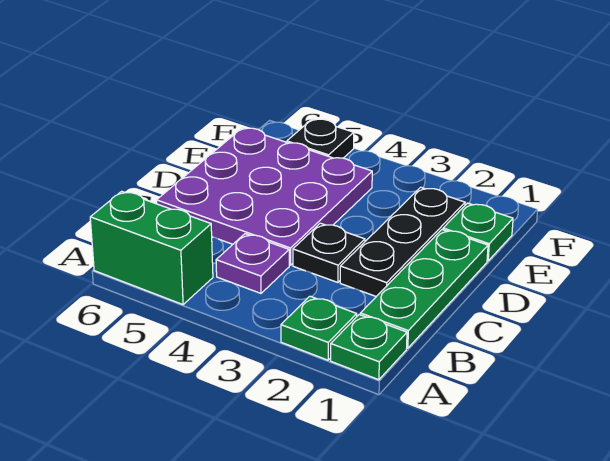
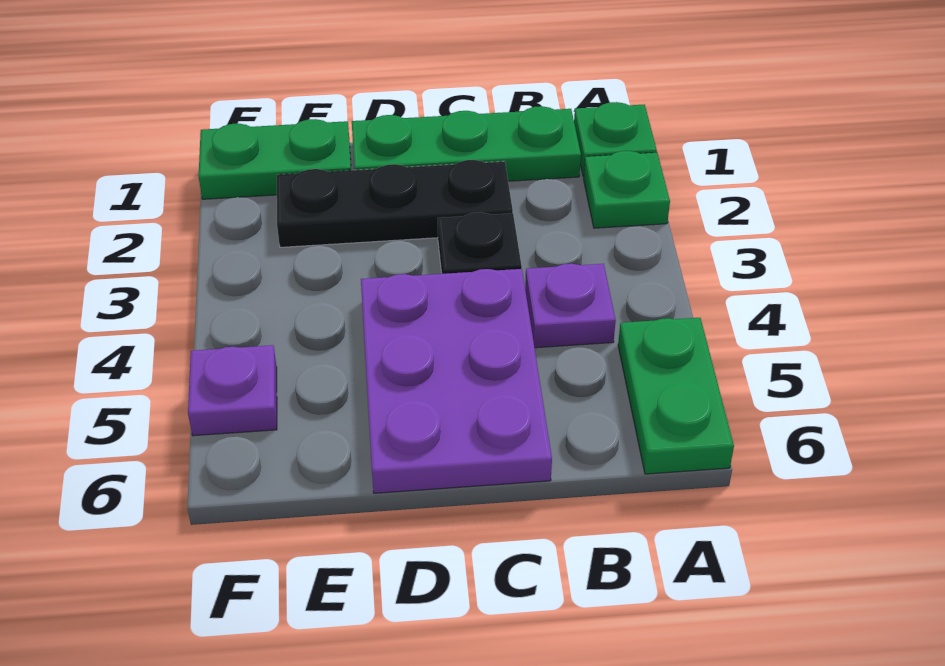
green brick A5:A6 level 1 -> green plate A5:A6 level 1
purple plate C4:E6 level 1 -> purple plate C4:D6 level 1
green plate E1 level 1 -> green plate E1:F1 level 1
black plate F5 level 1 -> purple plate F5 level 1

